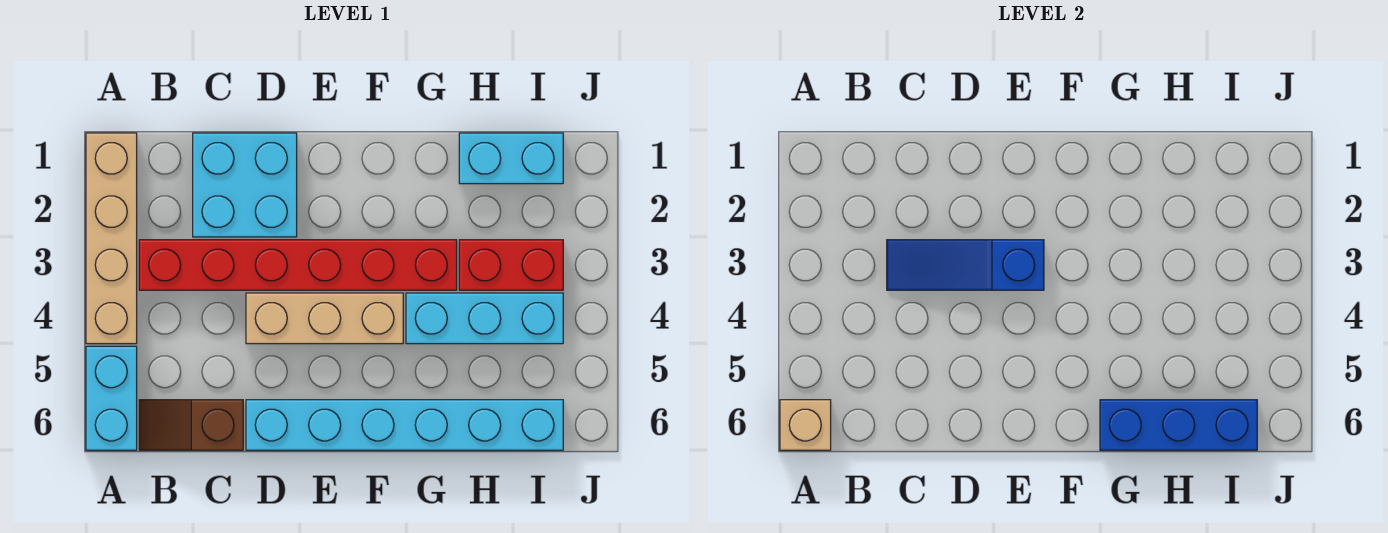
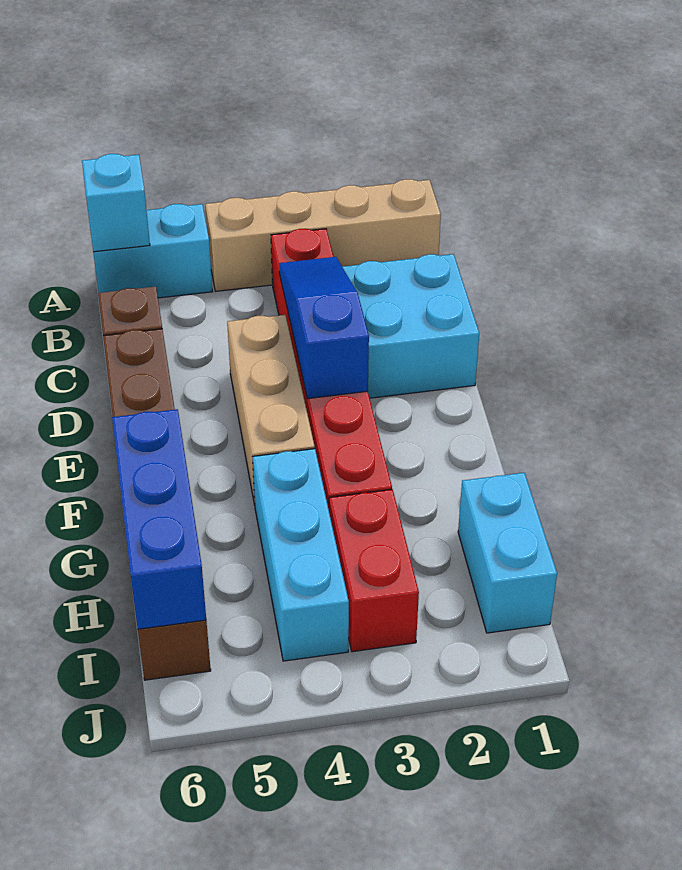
tan brick A6 level 2 -> cyan brick A6 level 2
cyan brick D6:I6 level 1 -> brown brick D6:I6 level 1

